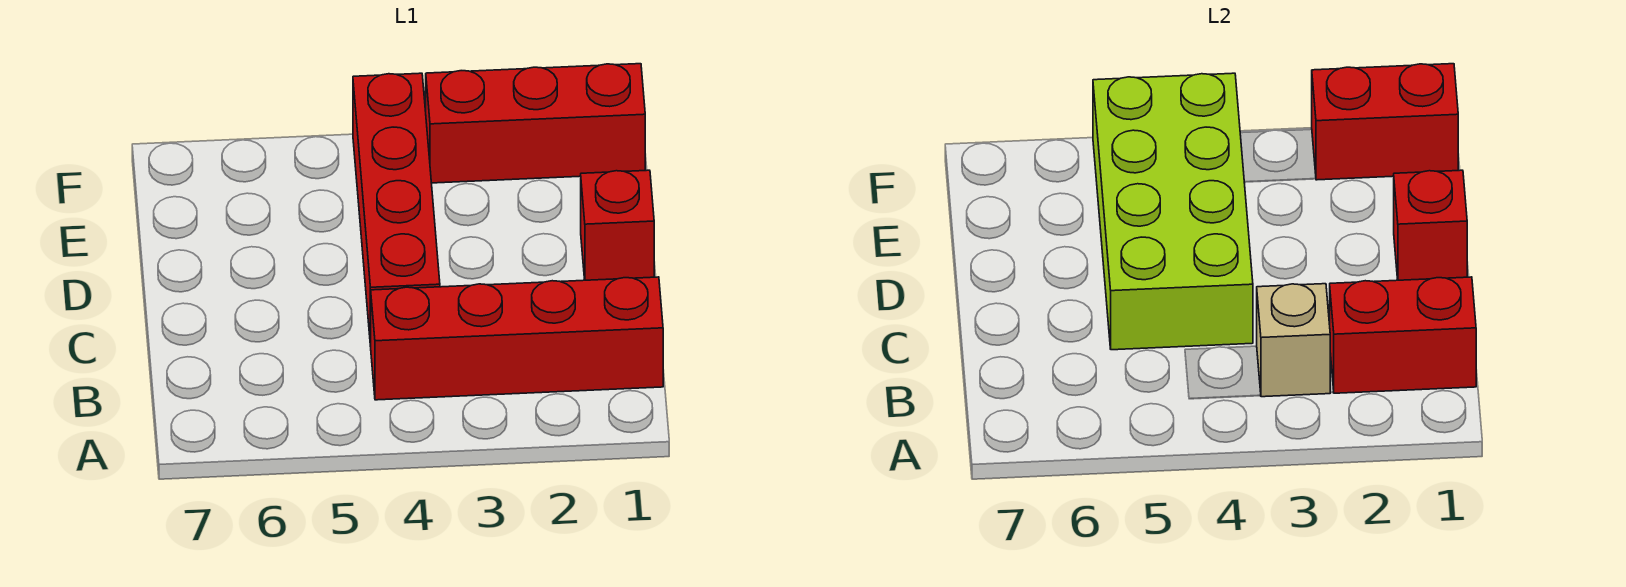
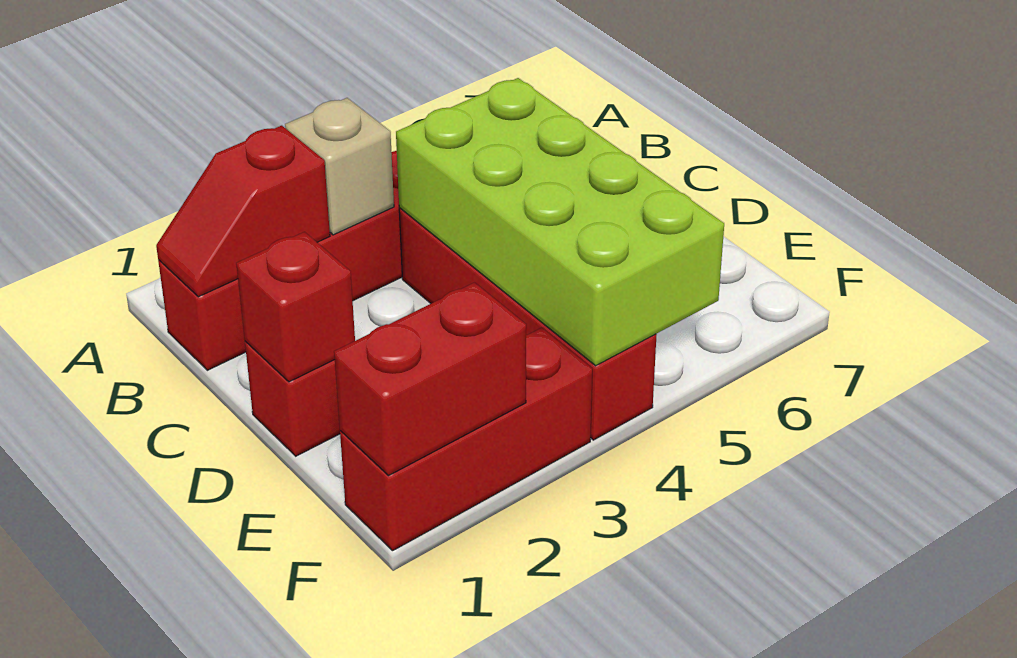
red brick B1:B2 level 2 -> red slope B1:B2 level 2 top 2

